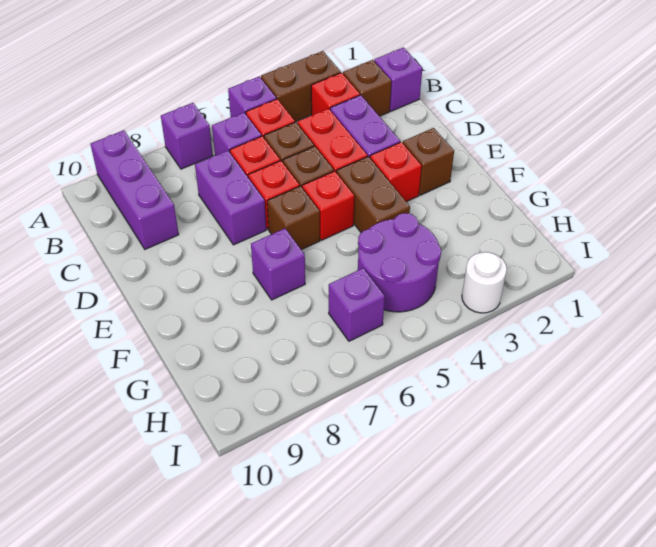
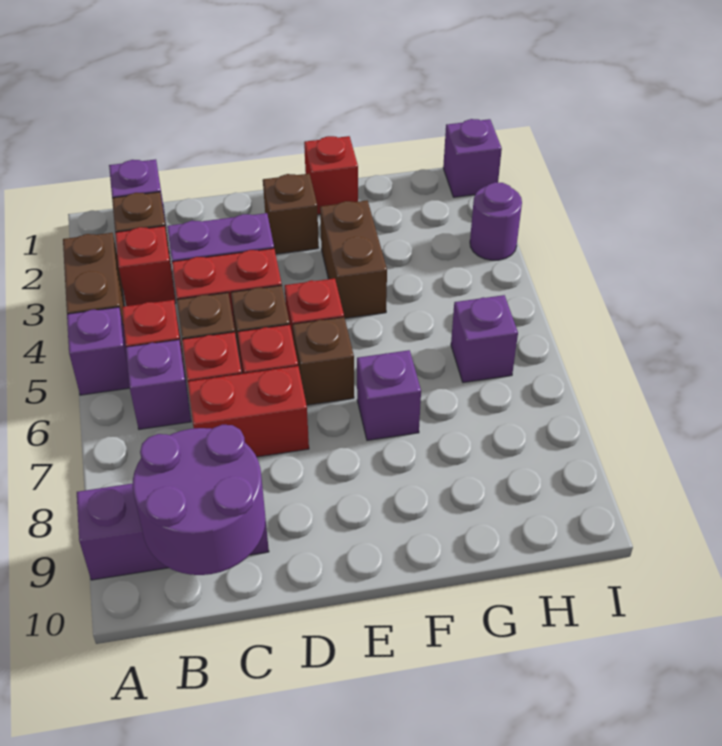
purple brick A7 level 1 -> purple brick I1 level 1
purple brick C7:D7 level 1 -> red brick C7:D7 level 1
red brick E3 level 1 -> red brick F1 level 1
brown brick E4:F4 level 1 -> brown brick F3:F4 level 1
purple round brick G4:H5 level 1 -> purple round brick B9:C10 level 2
white round brick I3 level 1 -> purple round brick I3 level 1

